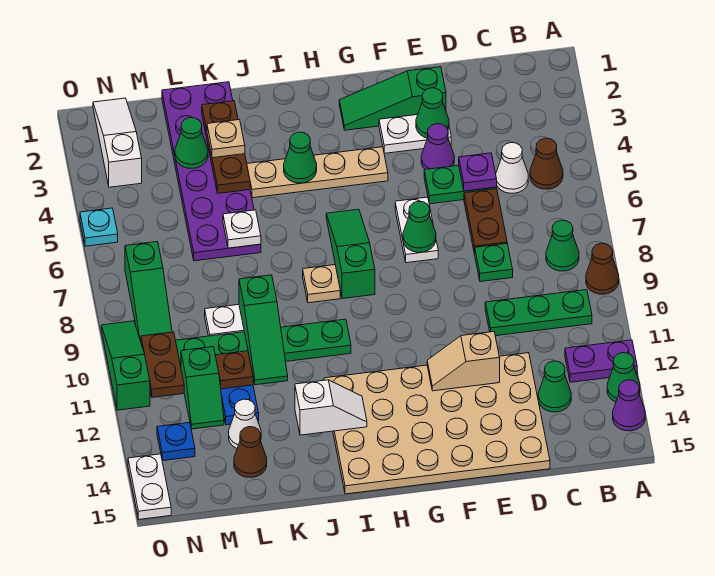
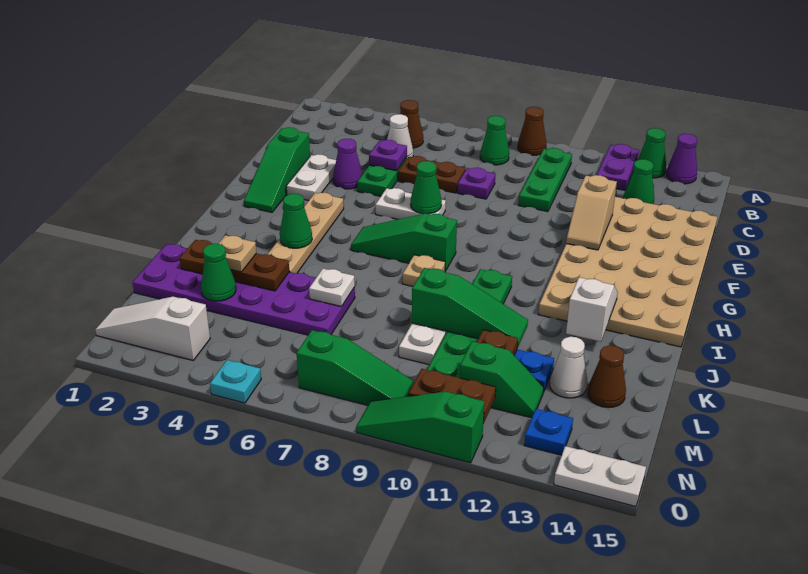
green plate D8 level 1 -> purple plate D8 level 1
green cone E3 level 2 -> none

